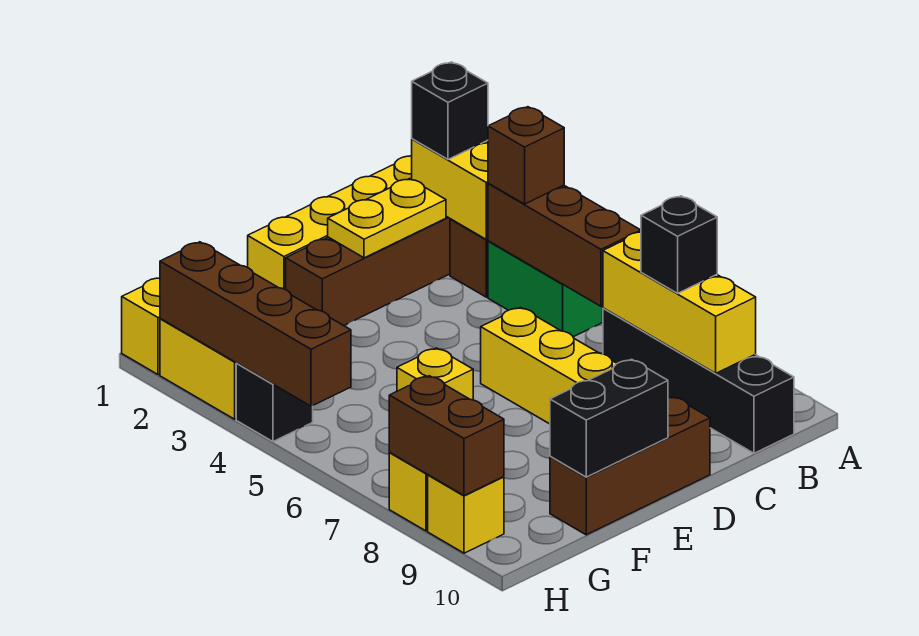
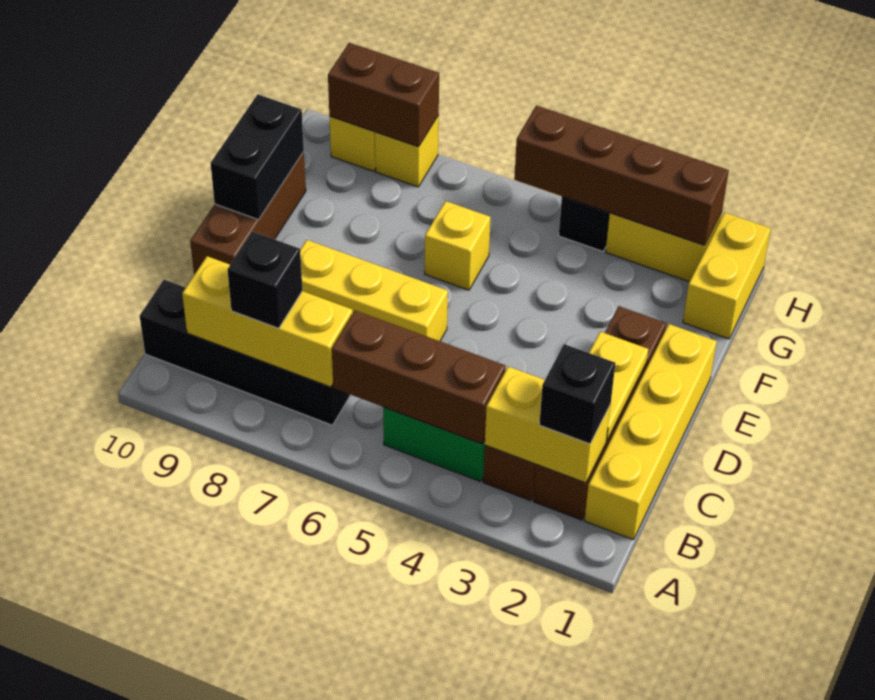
brown brick B4 level 3 -> none

